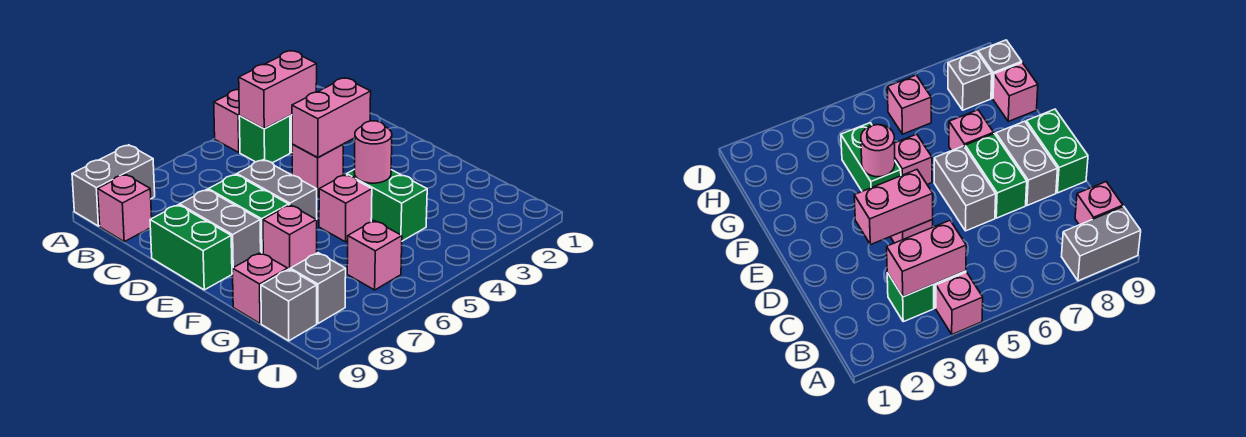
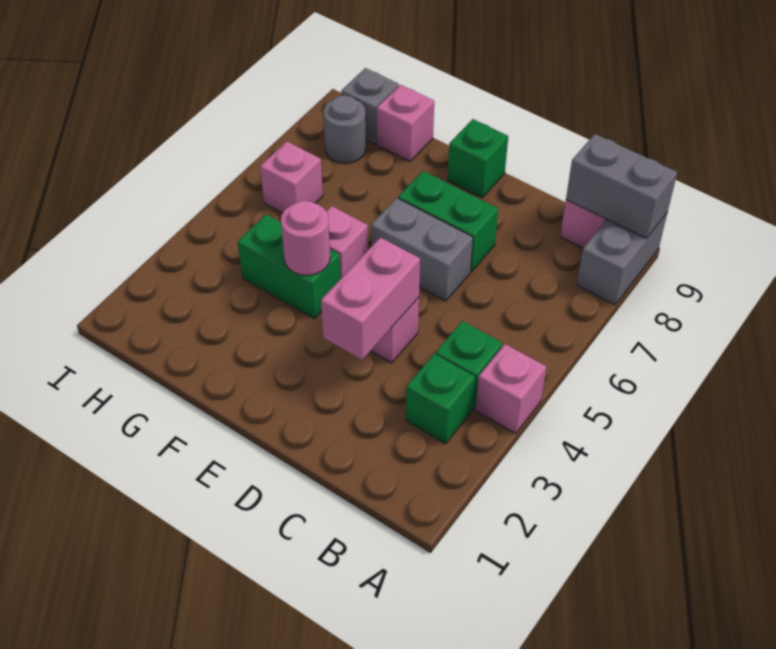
pink brick B3:B4 level 2 -> none
grey brick D8:E8 level 1 -> grey brick A9:B9 level 2
green brick D9:E9 level 1 -> green brick E9 level 1
pink brick F7 level 1 -> none
grey brick H8 level 1 -> grey round brick H8 level 1

